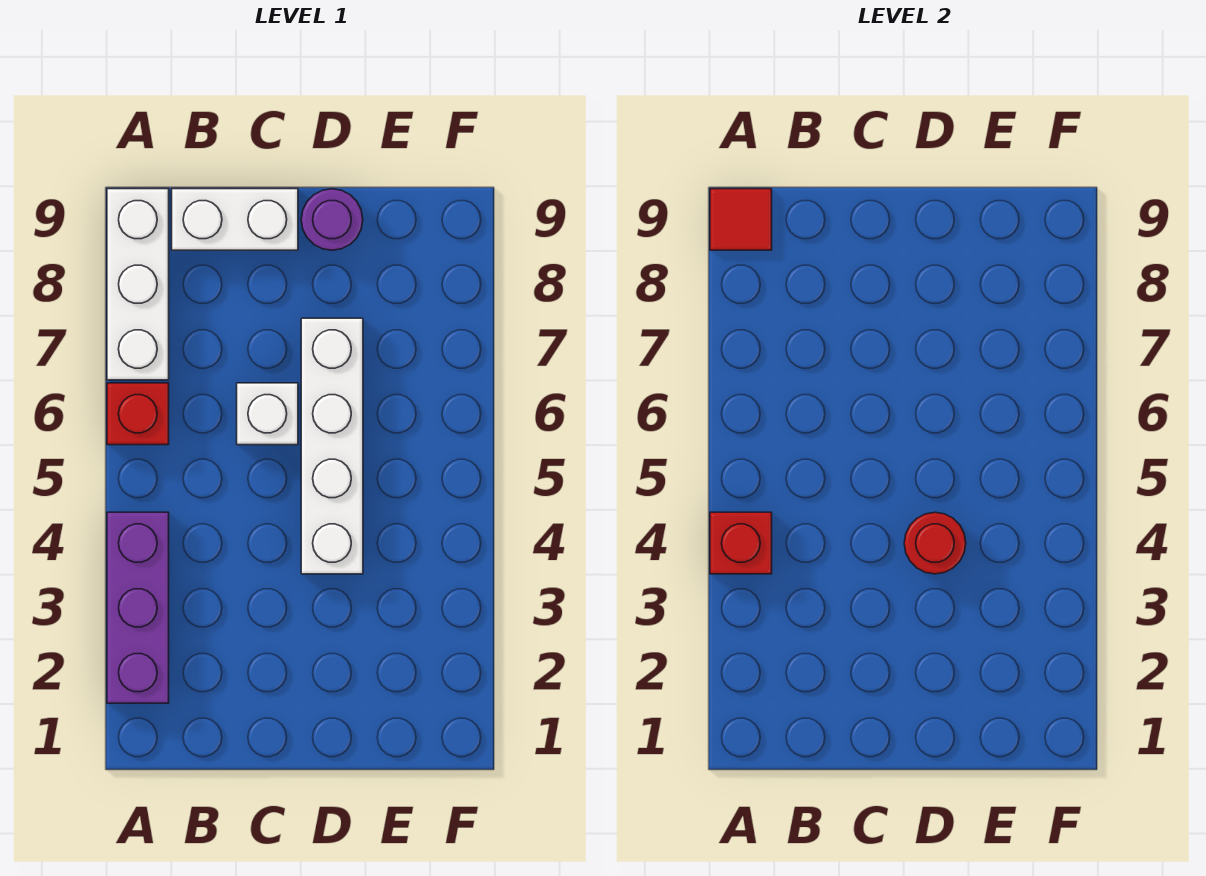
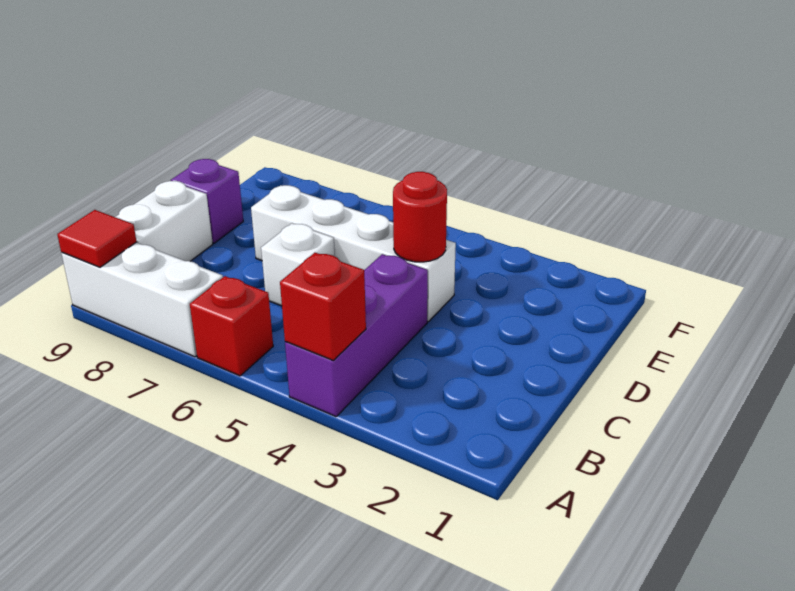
purple brick A2:A4 level 1 -> purple brick A4:C4 level 1
purple round brick D9 level 1 -> purple brick D9 level 1

